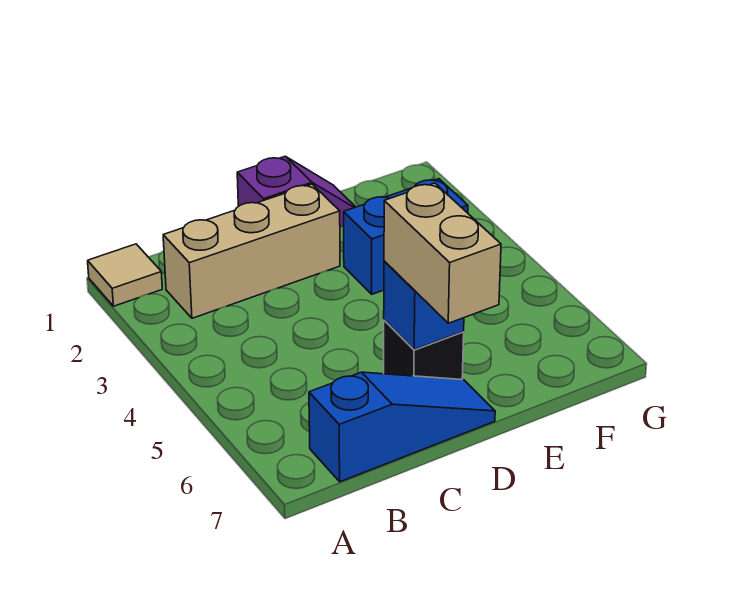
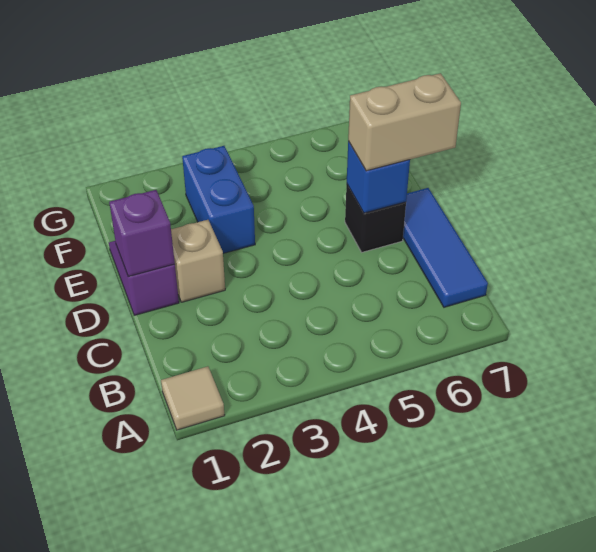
tan brick B2:D2 level 1 -> tan brick D2 level 1
blue slope B7:D7 level 1 top B -> blue tile B7:D7 level 1
none -> purple brick D1 level 2

